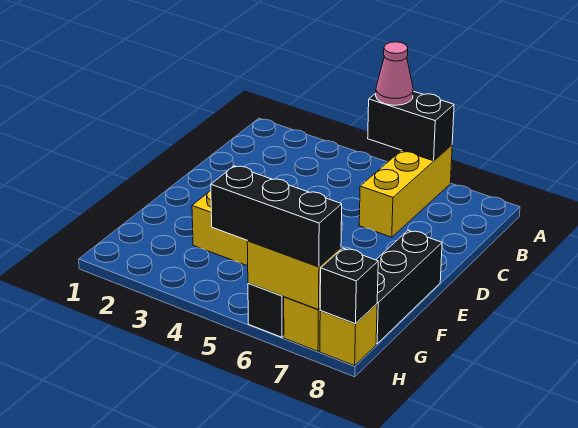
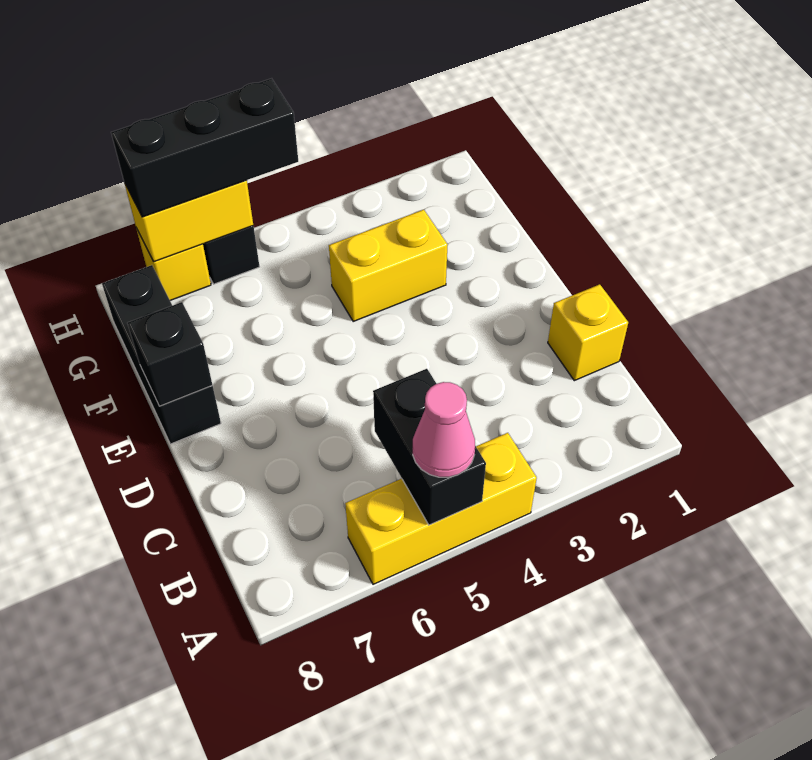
black brick A5:A6 level 2 -> black brick A5:B5 level 2
yellow brick A6:C6 level 1 -> yellow brick A4:A6 level 1
yellow brick H8 level 1 -> yellow brick C1 level 1
black brick H8 level 2 -> black brick E8 level 2

